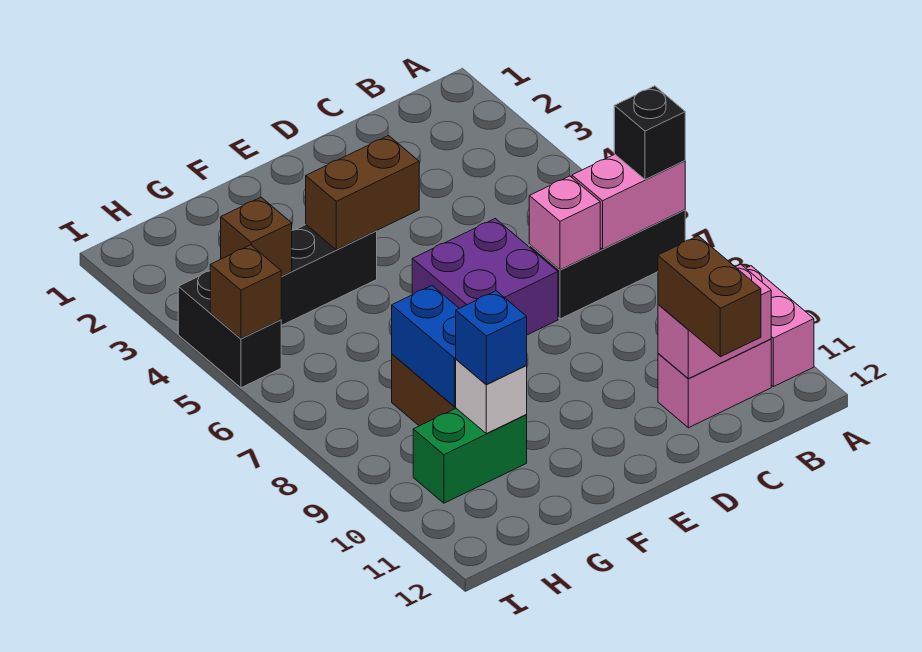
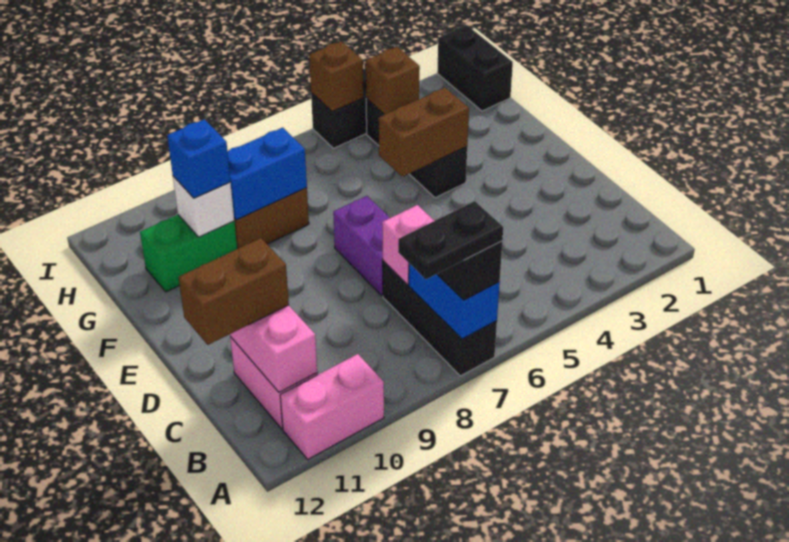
pink brick A7:B7 level 2 -> blue brick A7:B7 level 2
none -> black plate A7:A8 level 4
purple brick D6:E7 level 1 -> purple brick D7:E7 level 1
brown brick E4:F4 level 2 -> brown brick F4:F5 level 2
green brick G10:H10 level 1 -> green brick G10:G11 level 1
none -> black brick H1:I1 level 1

